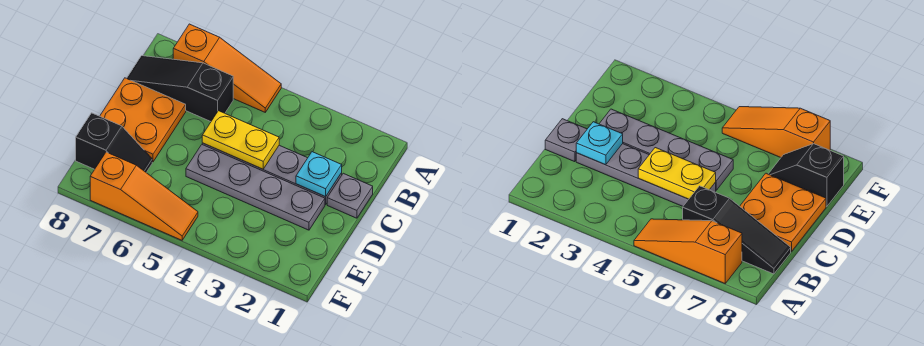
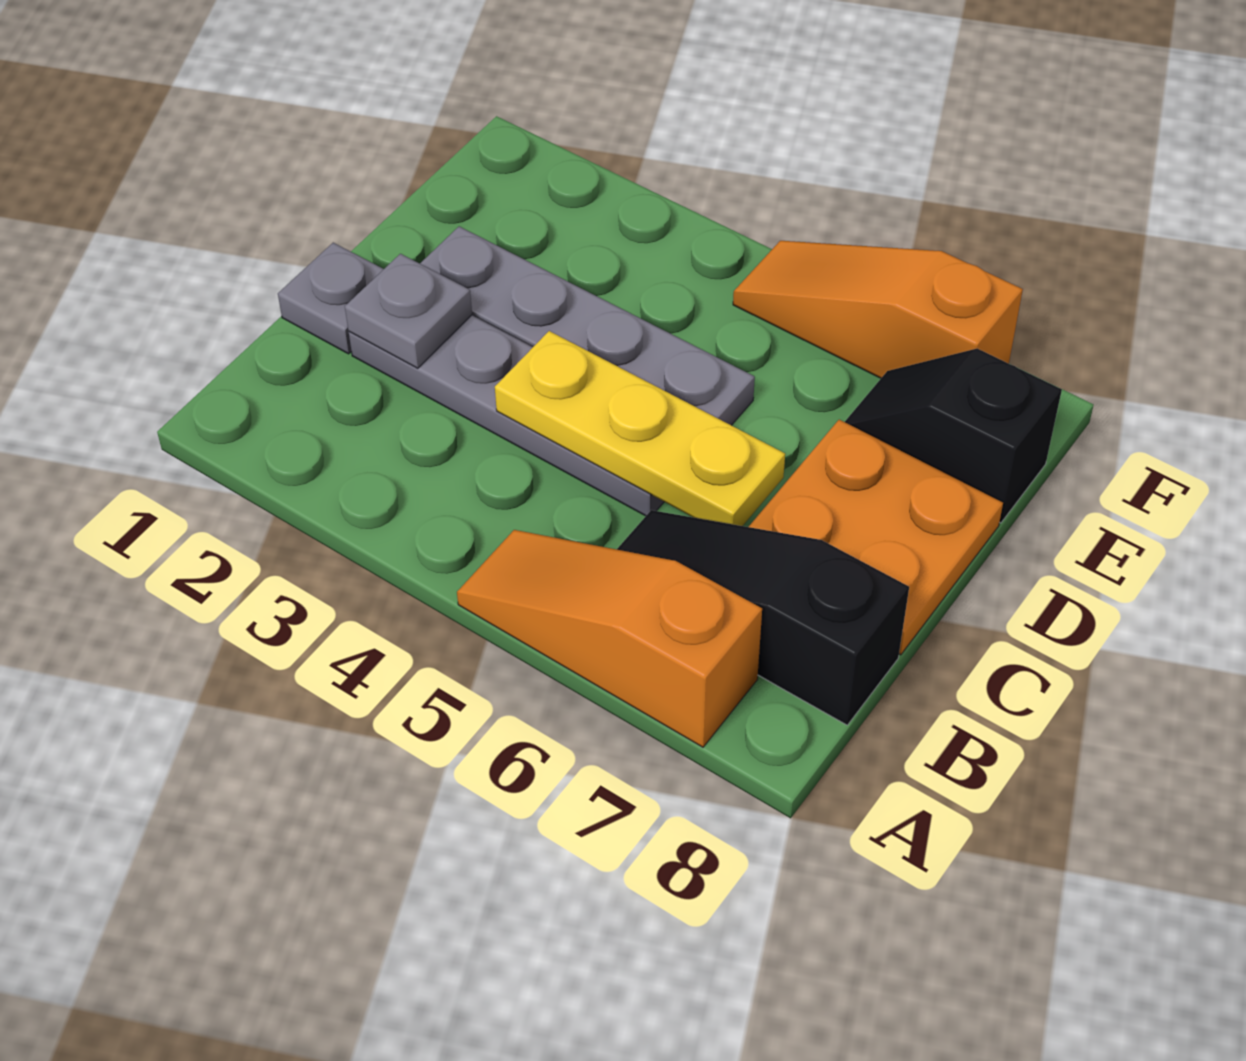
black slope B6:B8 level 1 top 6 -> black slope B6:B8 level 1 top 8
cyan plate C2 level 2 -> grey plate C2 level 2
yellow plate C4:C5 level 2 -> yellow plate C4:C6 level 2

